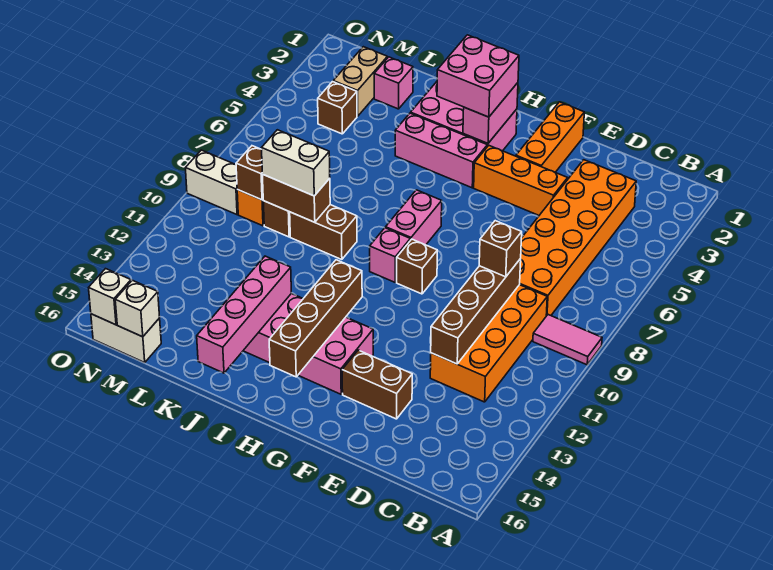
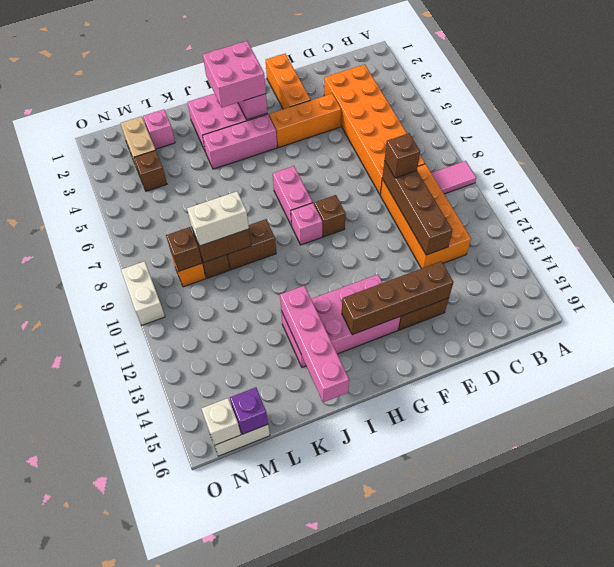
brown brick H12:H15 level 2 -> brown brick E14:H14 level 2
white brick M16 level 2 -> purple brick M16 level 2
white brick N9:O9 level 1 -> white brick O9:O10 level 1

